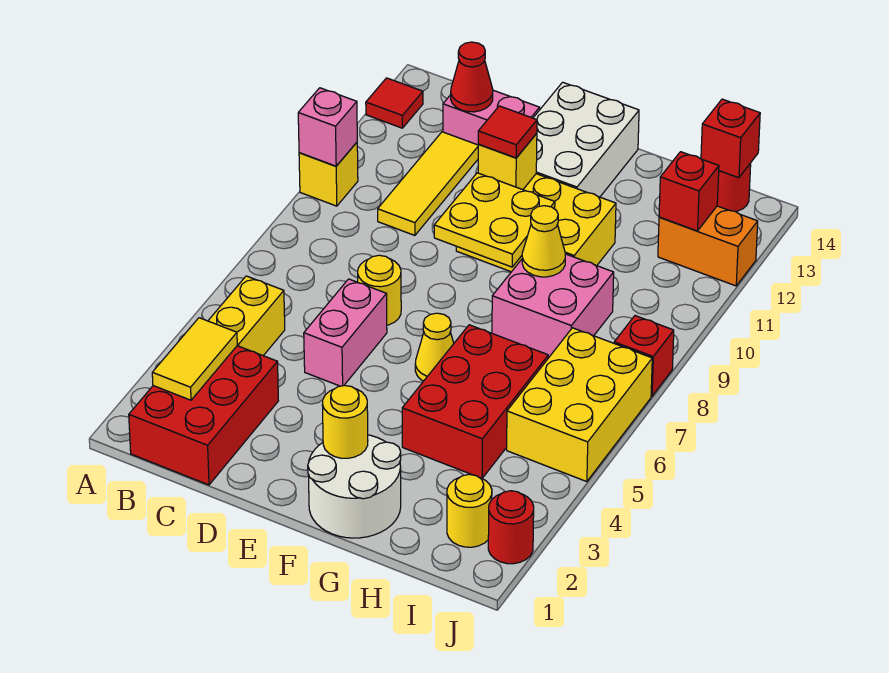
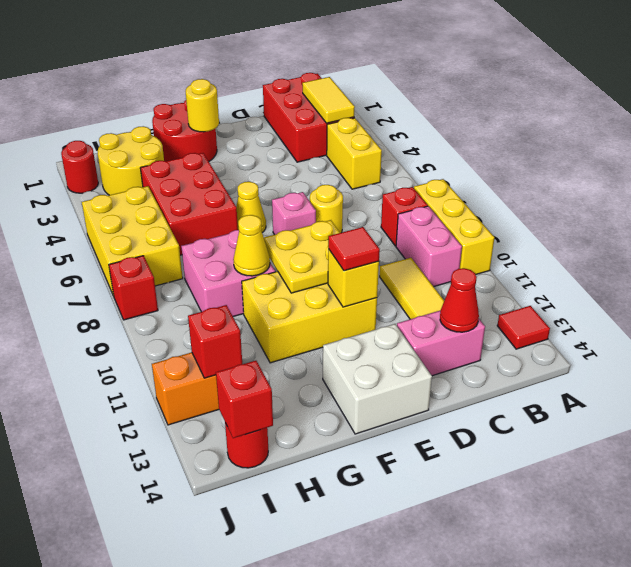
yellow brick A10 level 1 -> yellow brick A8:A10 level 1
pink brick A10 level 2 -> pink brick E7 level 1
none -> red brick B8 level 1
pink brick D5:D6 level 1 -> pink brick B9:B10 level 1
white brick E12:F14 level 1 -> white brick E13:F14 level 1
white round brick F1:G2 level 1 -> red round brick F1:G2 level 1
yellow round brick I2 level 1 -> yellow round brick H2:I3 level 1

